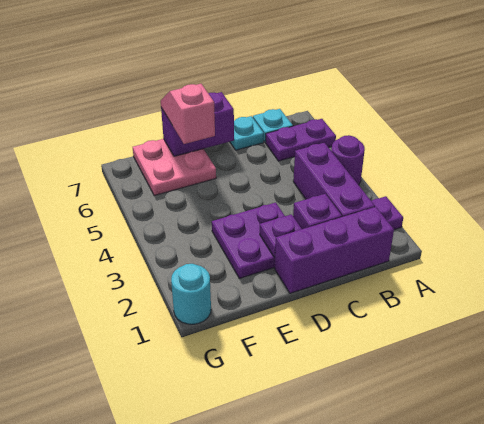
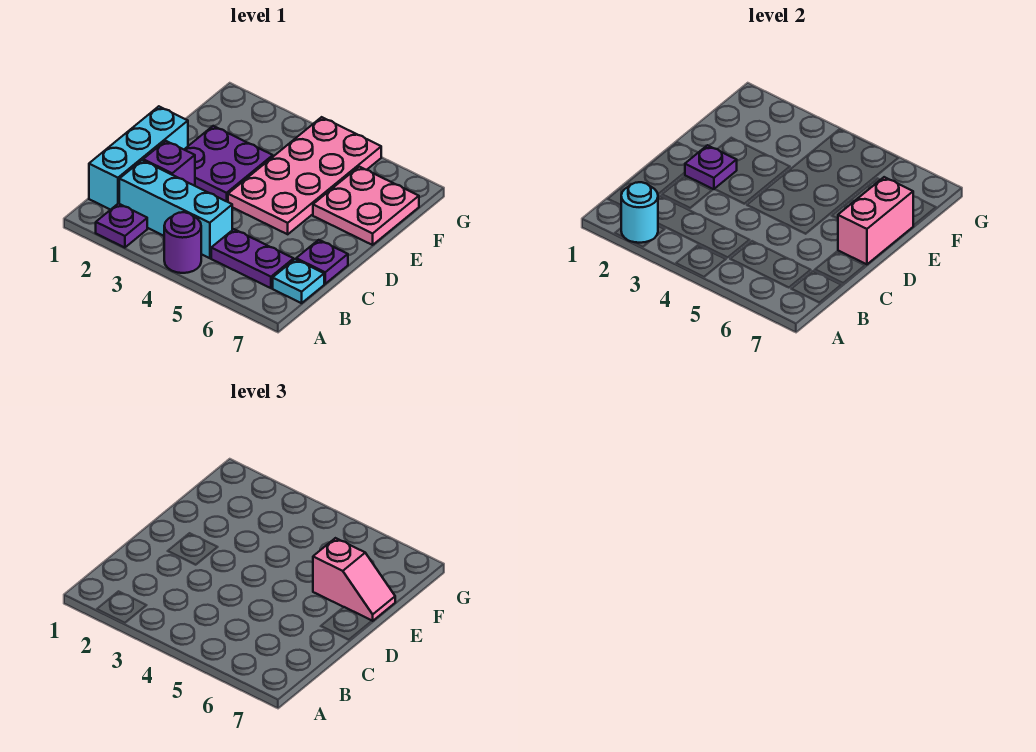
purple plate A6:B6 level 1 -> purple plate B5:B6 level 1
purple brick B1:D1 level 1 -> cyan brick B1:D1 level 1
purple brick B2:B4 level 1 -> cyan brick B2:B4 level 1
cyan plate C7 level 1 -> purple plate C7 level 1
none -> pink plate D4:G5 level 1
purple brick D7:E7 level 2 -> pink brick D7:E7 level 2
cyan round brick G1 level 1 -> cyan round brick A2 level 2

